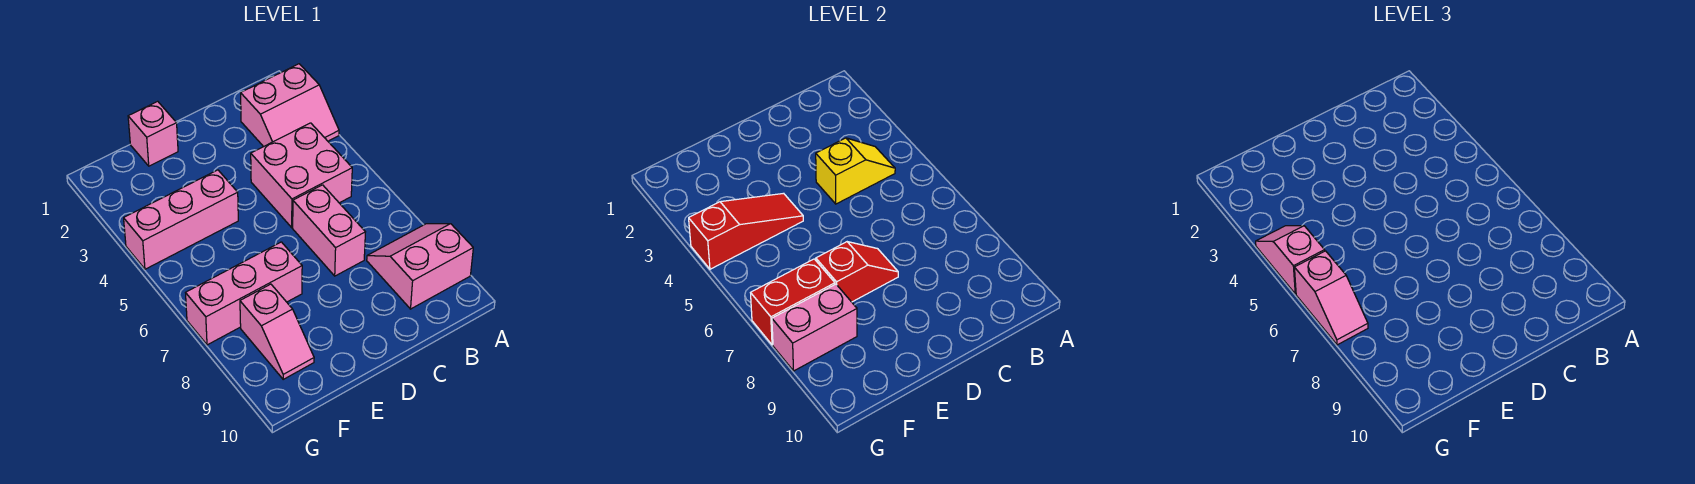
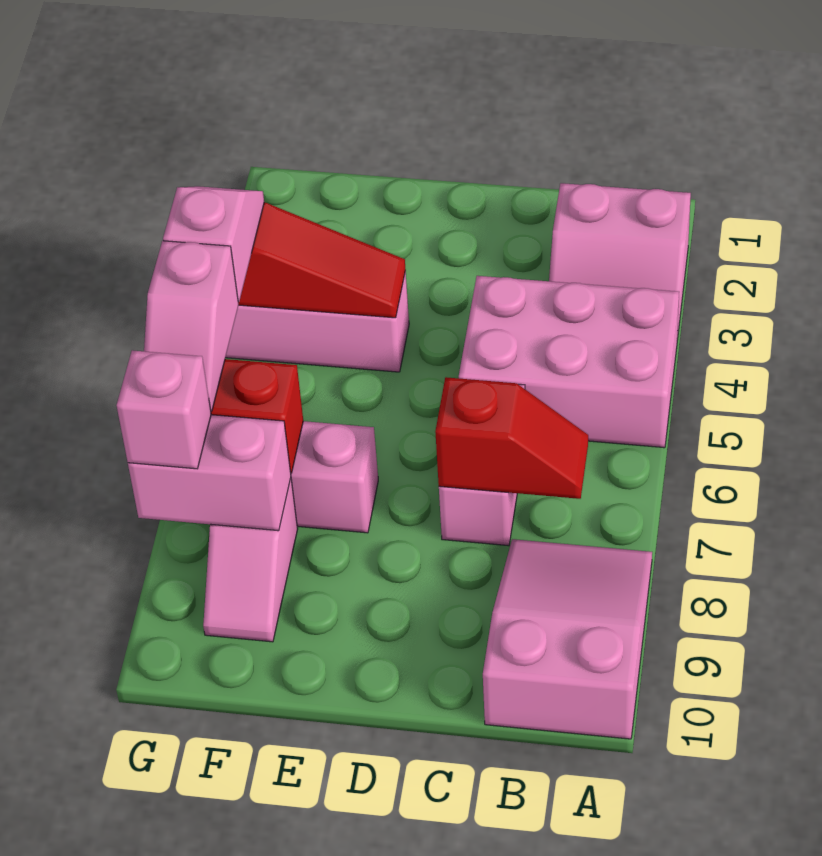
pink slope A8:B9 level 1 top 9 -> pink slope A8:B10 level 1 top 10
pink brick B4:C5 level 1 -> pink brick A4:C5 level 1
yellow slope B4:C4 level 2 top C -> none
red slope D7:E7 level 2 top E -> red slope B7:C7 level 2 top C
pink brick E1 level 1 -> pink brick G8 level 3

